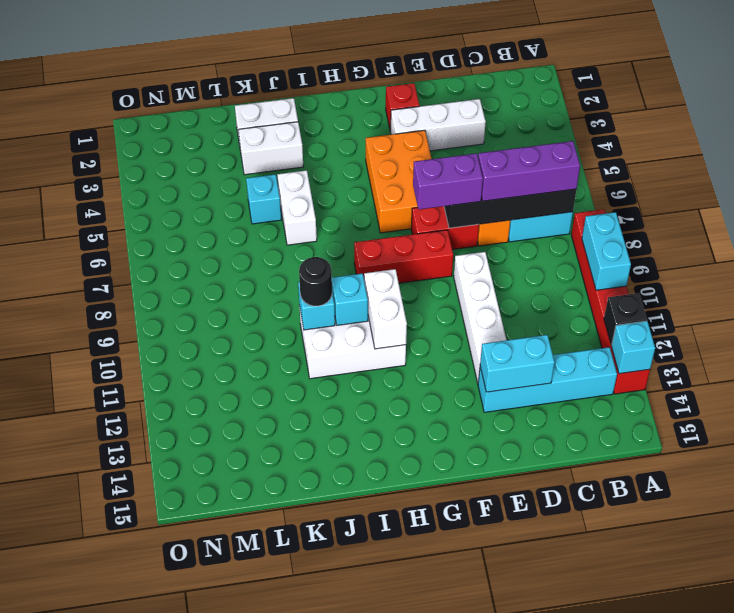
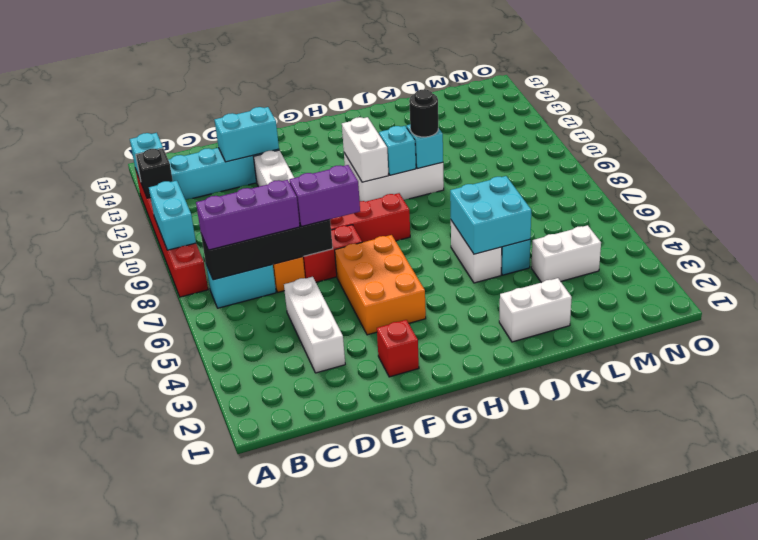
white brick D3:F3 level 1 -> white brick D3:D5 level 1
white brick J3:K3 level 1 -> white brick L4:M4 level 1
none -> cyan brick J5:K6 level 2

